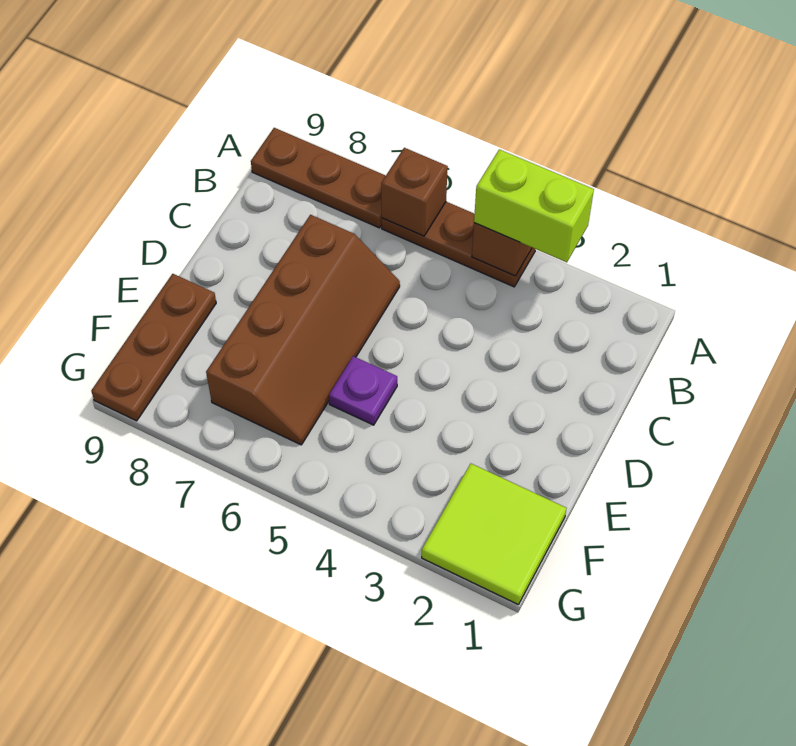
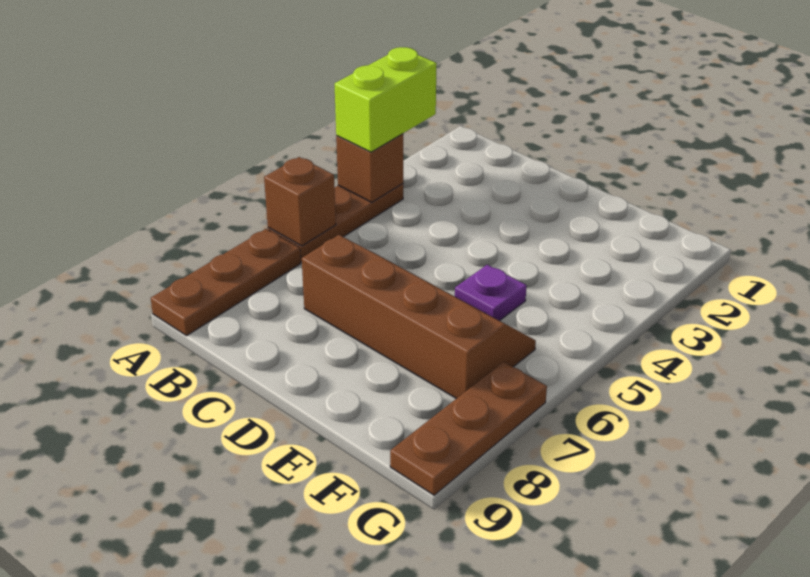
brown plate E9:G9 level 1 -> brown plate G7:G9 level 1
lime tile F1:G2 level 1 -> none

